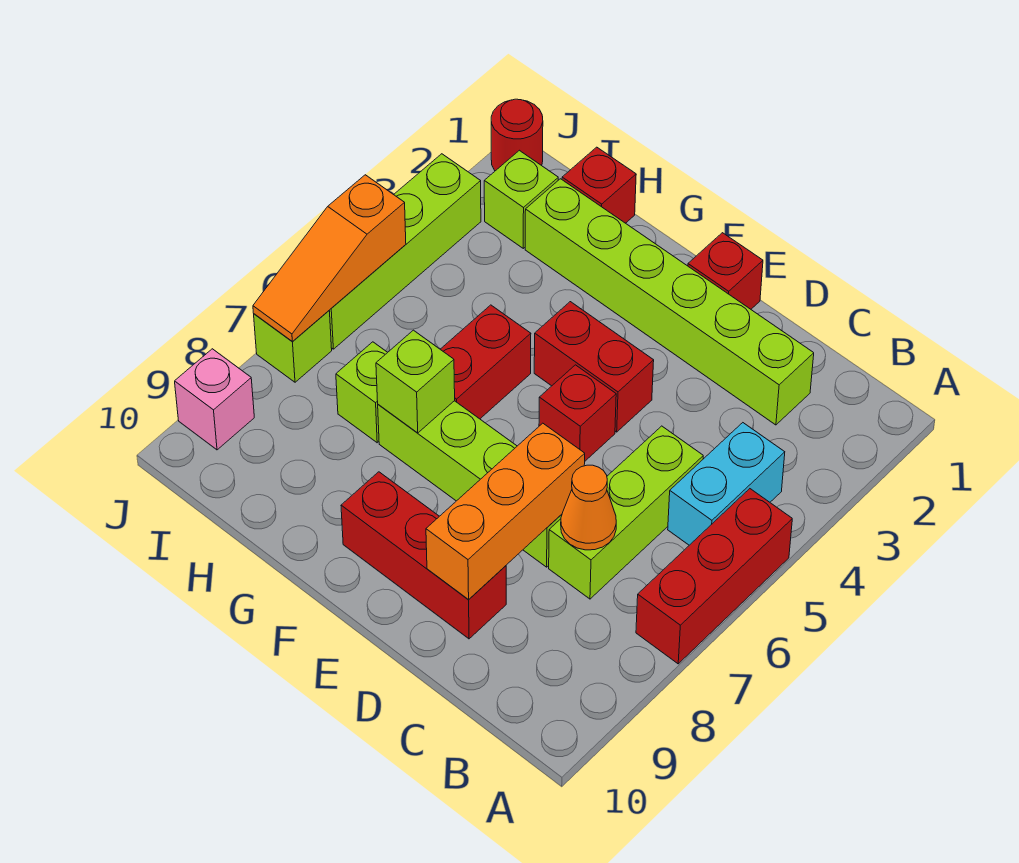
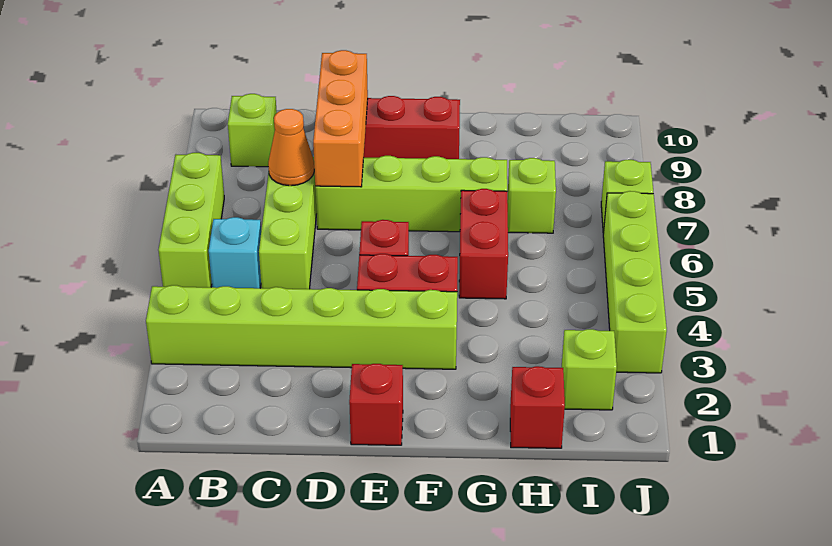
red brick A5:A7 level 1 -> lime brick A5:A7 level 1
cyan brick B4:B5 level 1 -> cyan brick B5 level 1
lime brick C2:H2 level 1 -> lime brick A3:F3 level 1
lime brick G7 level 2 -> lime brick B9 level 1
red round brick J1 level 1 -> none
orange slope J5:J7 level 2 top 5 -> none
pink brick J9 level 1 -> none

